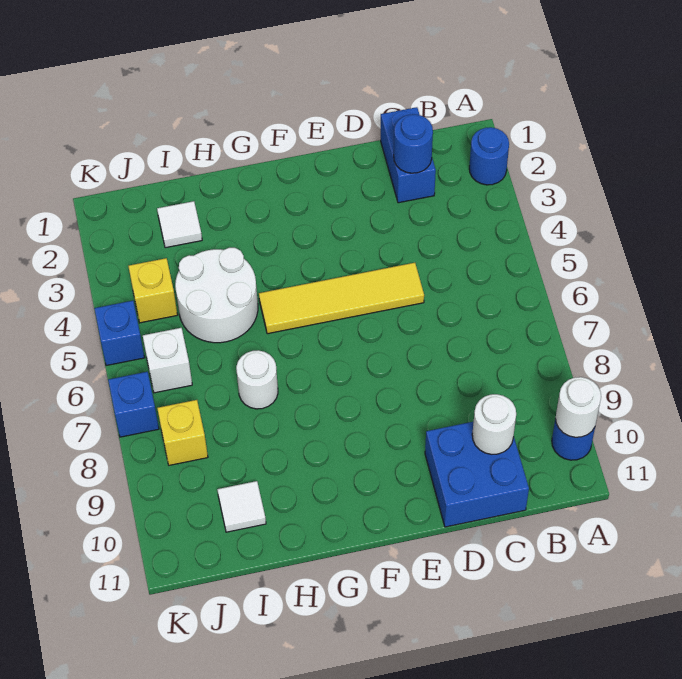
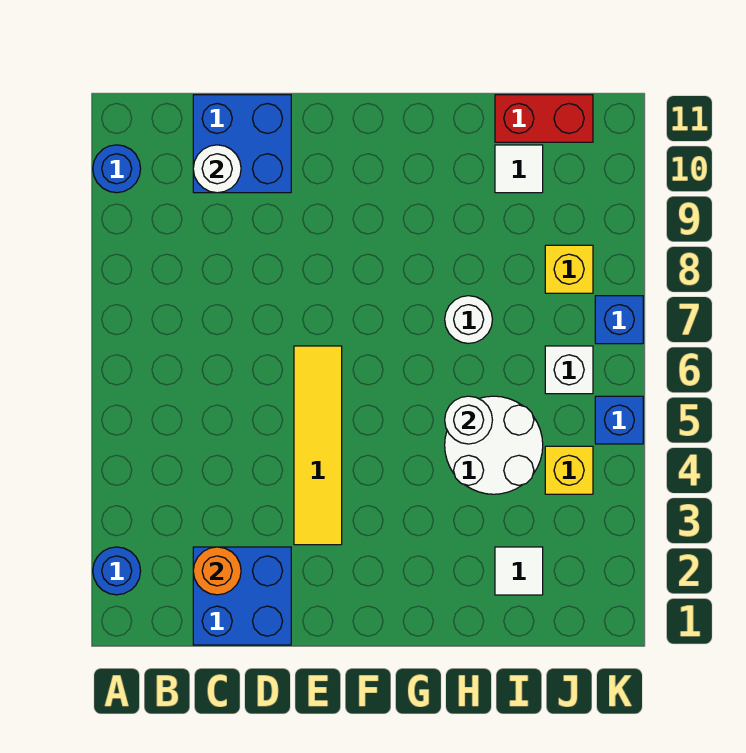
white round brick A10 level 2 -> white round brick H5 level 2
blue brick C1:C2 level 1 -> blue brick C1:D2 level 1
blue round brick C2 level 2 -> orange round brick C2 level 2
yellow tile D5:G5 level 1 -> yellow tile E3:E6 level 1
none -> red brick I11:J11 level 1

